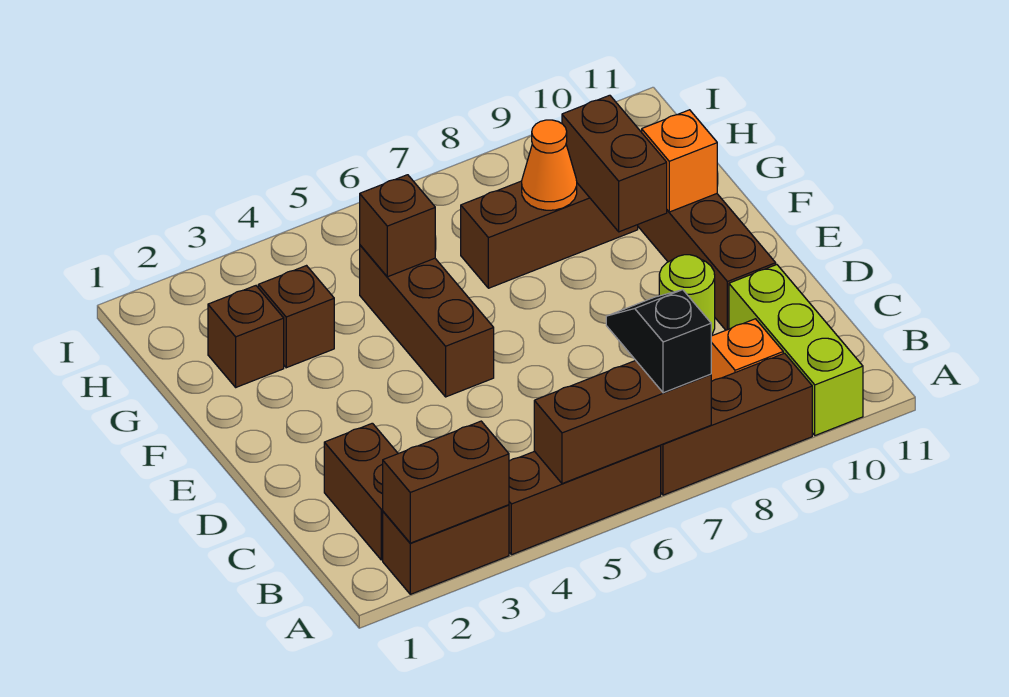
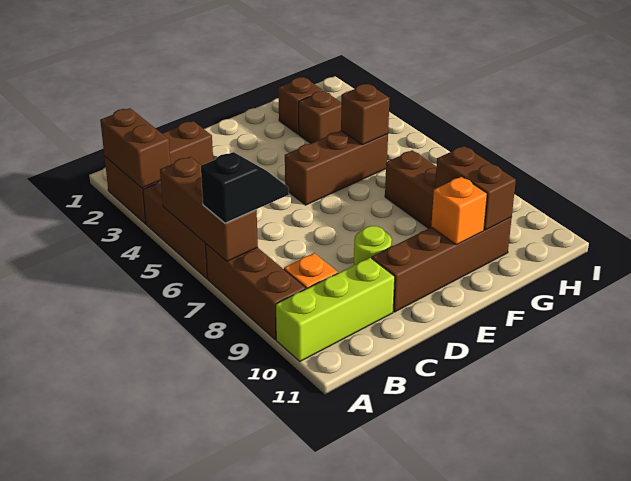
brown brick F9:G9 level 2 -> brown brick G9:G10 level 2
orange cone G8 level 2 -> none

